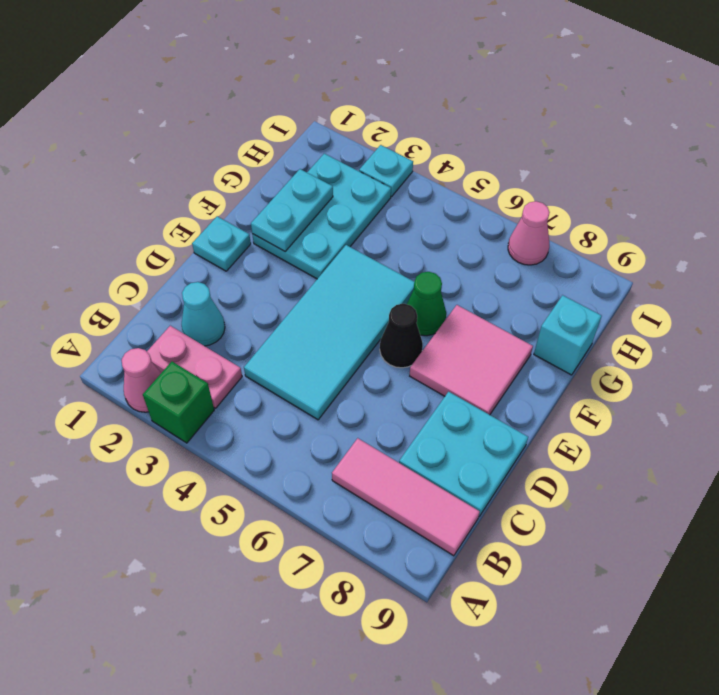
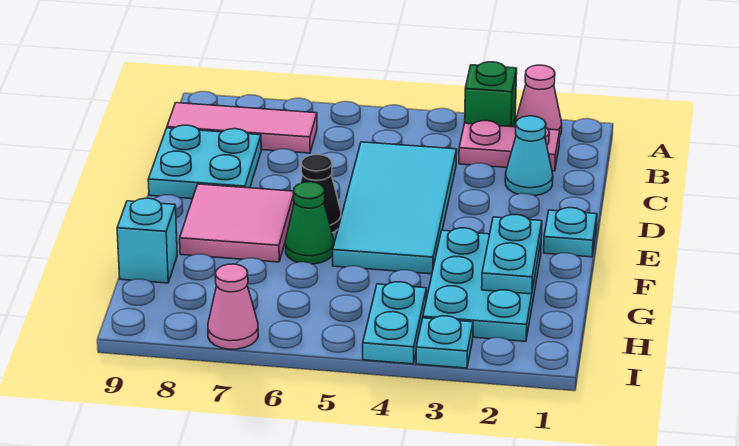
none -> cyan plate H4:I4 level 1

